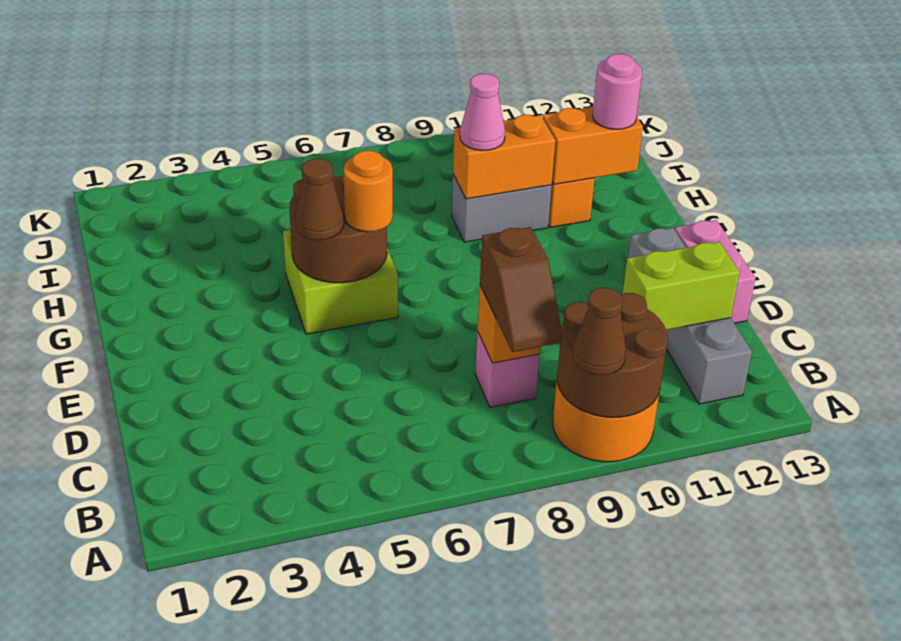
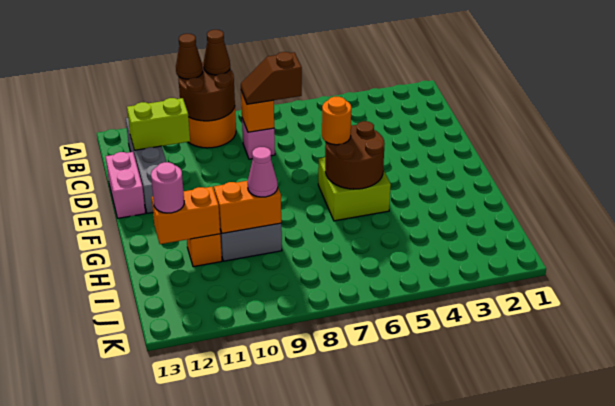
brown slope B8:C8 level 3 top C -> brown slope C7:C8 level 3 top 7
brown cone F5 level 3 -> brown cone A10 level 3

